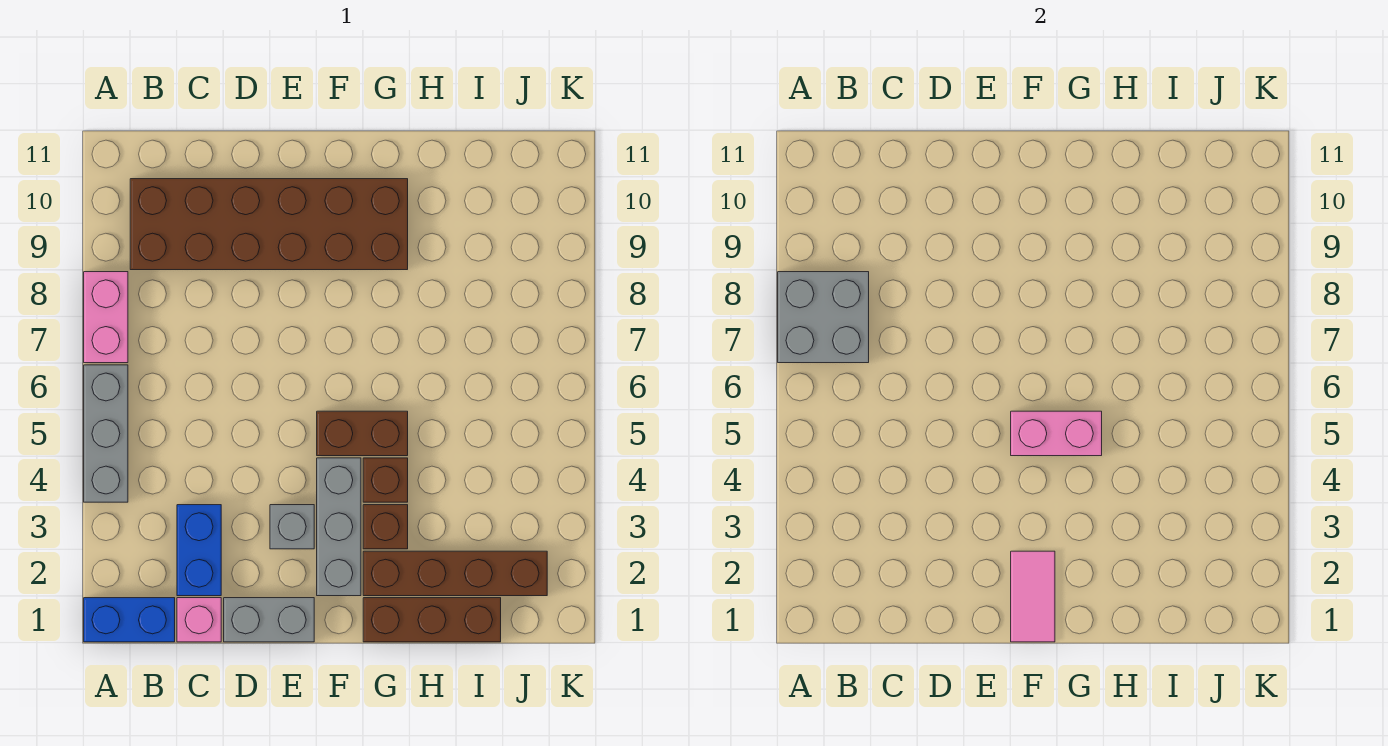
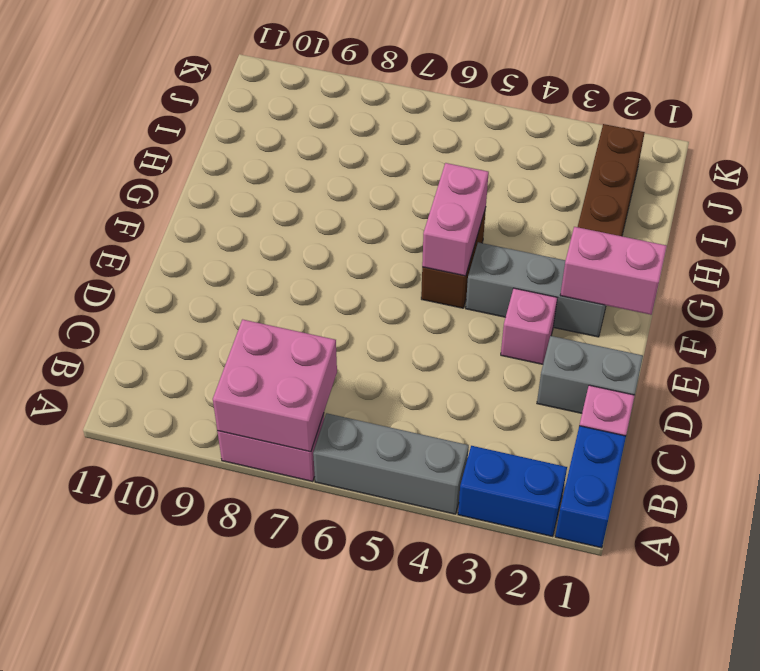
grey brick A7:B8 level 2 -> pink brick A7:B8 level 2
brown brick B9:G10 level 1 -> none
blue brick C2:C3 level 1 -> blue brick A2:A3 level 1
grey brick D1:E1 level 1 -> grey brick D1:D2 level 1
grey brick E3 level 1 -> pink brick E3 level 1
pink tile F1:F2 level 2 -> pink brick F1:F2 level 2
brown brick G1:I1 level 1 -> none
brown brick G3 level 1 -> none
brown brick G4 level 1 -> none

